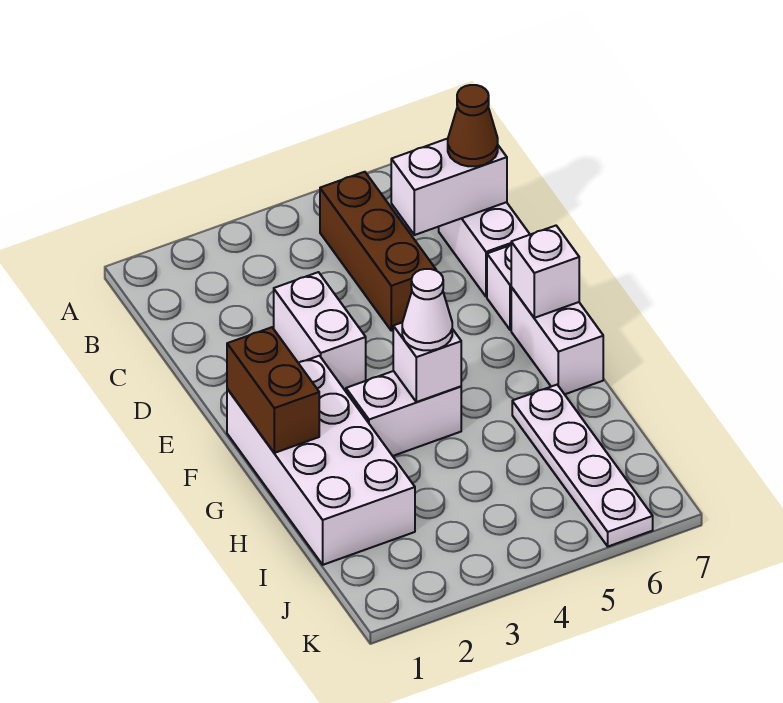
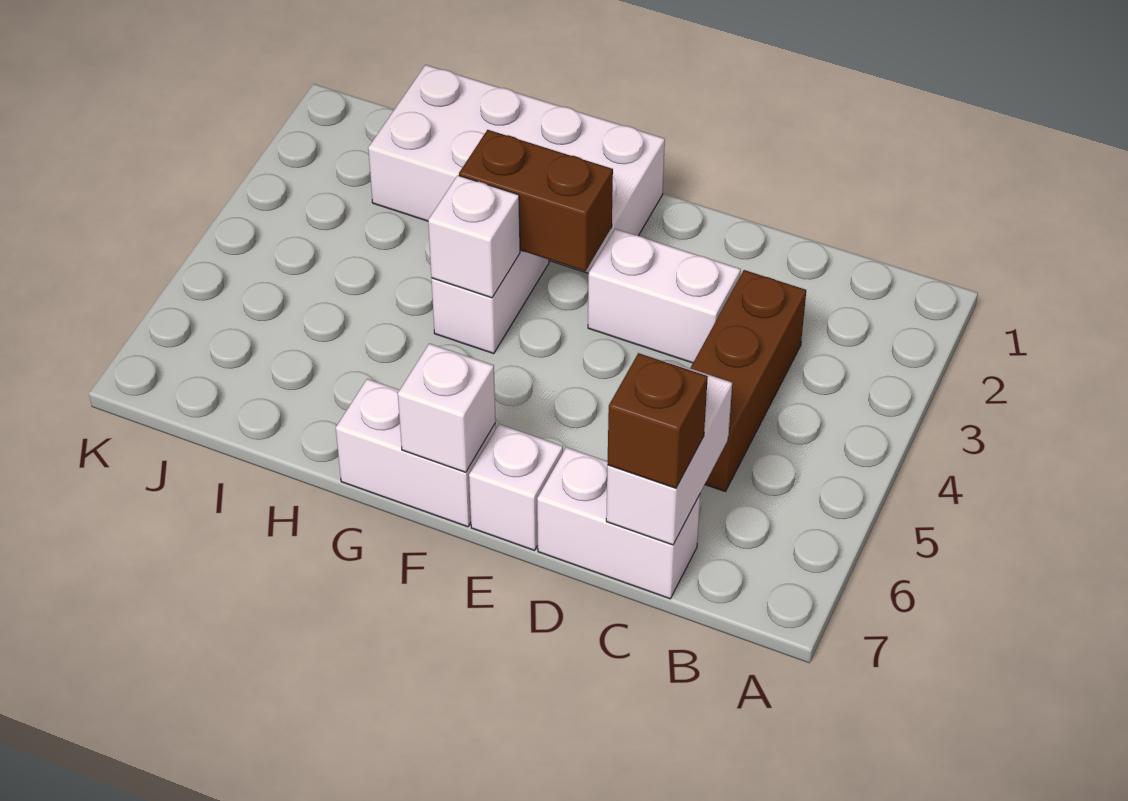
brown brick B5:D5 level 1 -> brown brick C3:C5 level 1
brown cone C7 level 3 -> brown brick C7 level 3
brown brick F1:G1 level 2 -> brown brick F3:G3 level 2
white cone G4 level 3 -> none
white plate H6:K6 level 1 -> none

